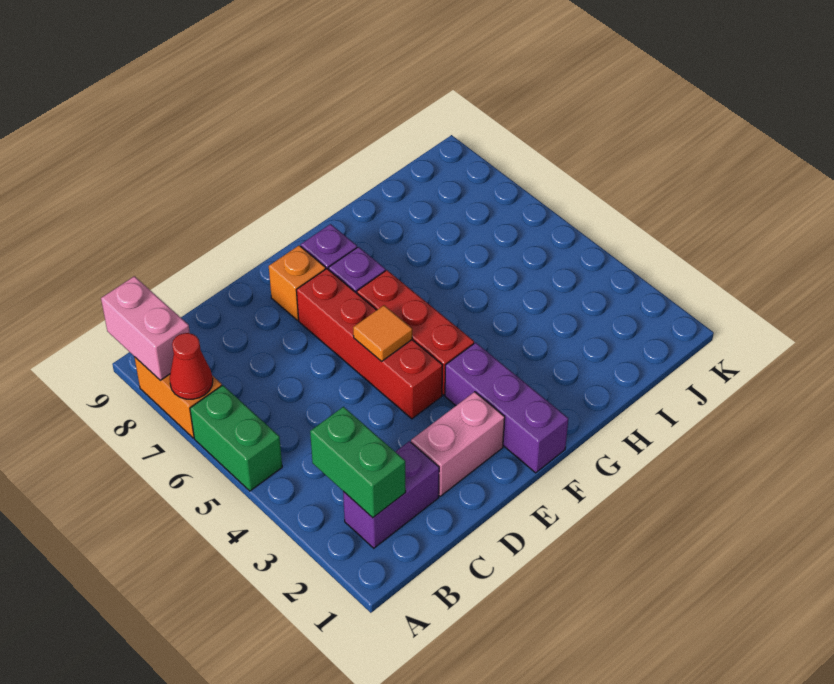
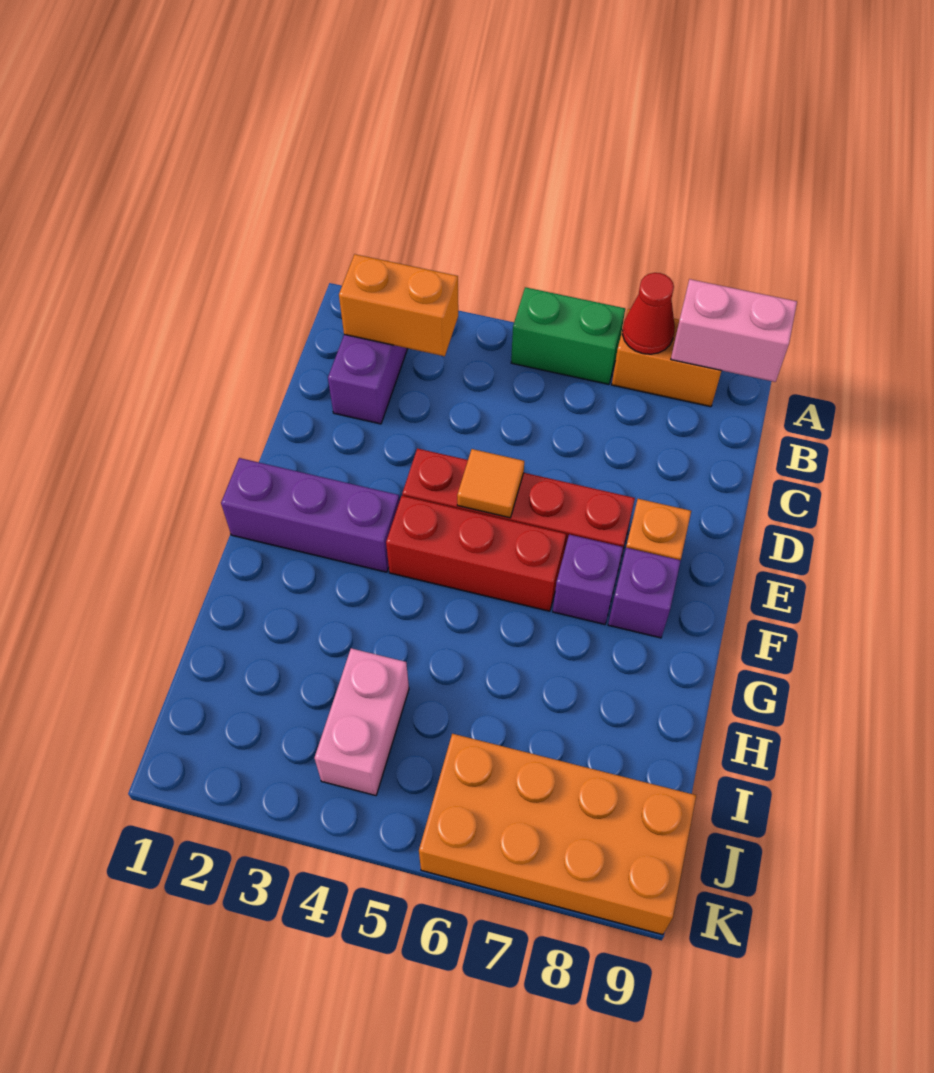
green brick B2:B3 level 2 -> orange brick B2:B3 level 2
pink brick D2:E2 level 1 -> pink brick I4:J4 level 1
none -> orange brick J6:K9 level 1

